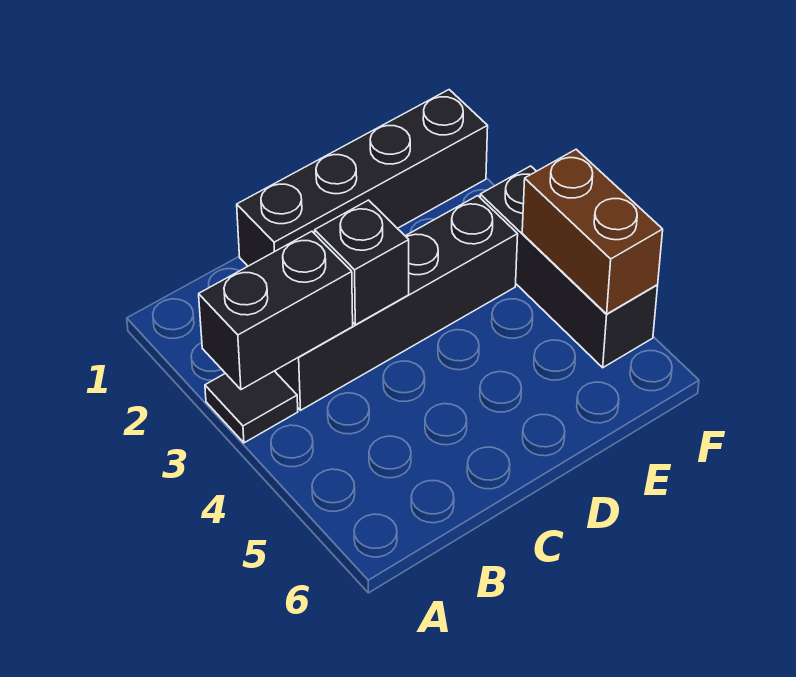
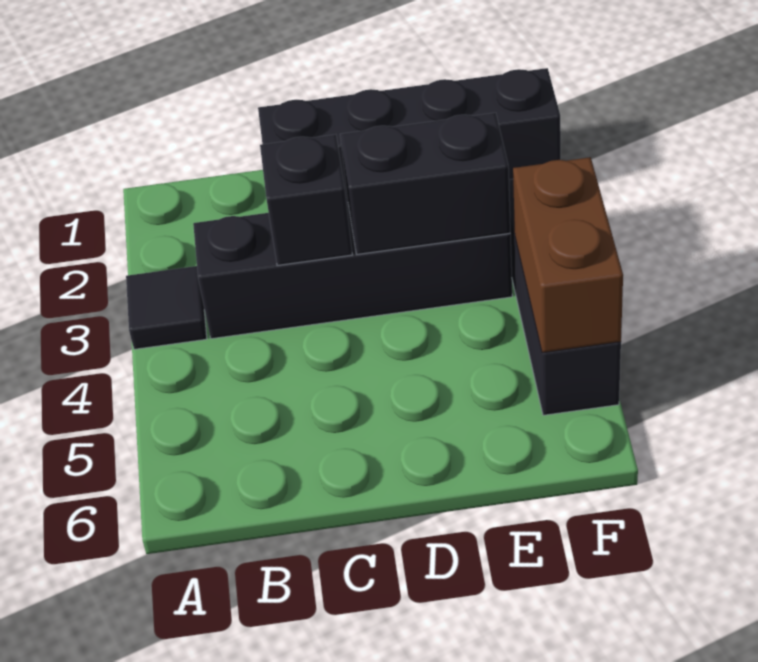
black brick A3:B3 level 2 -> black brick D3:E3 level 2

